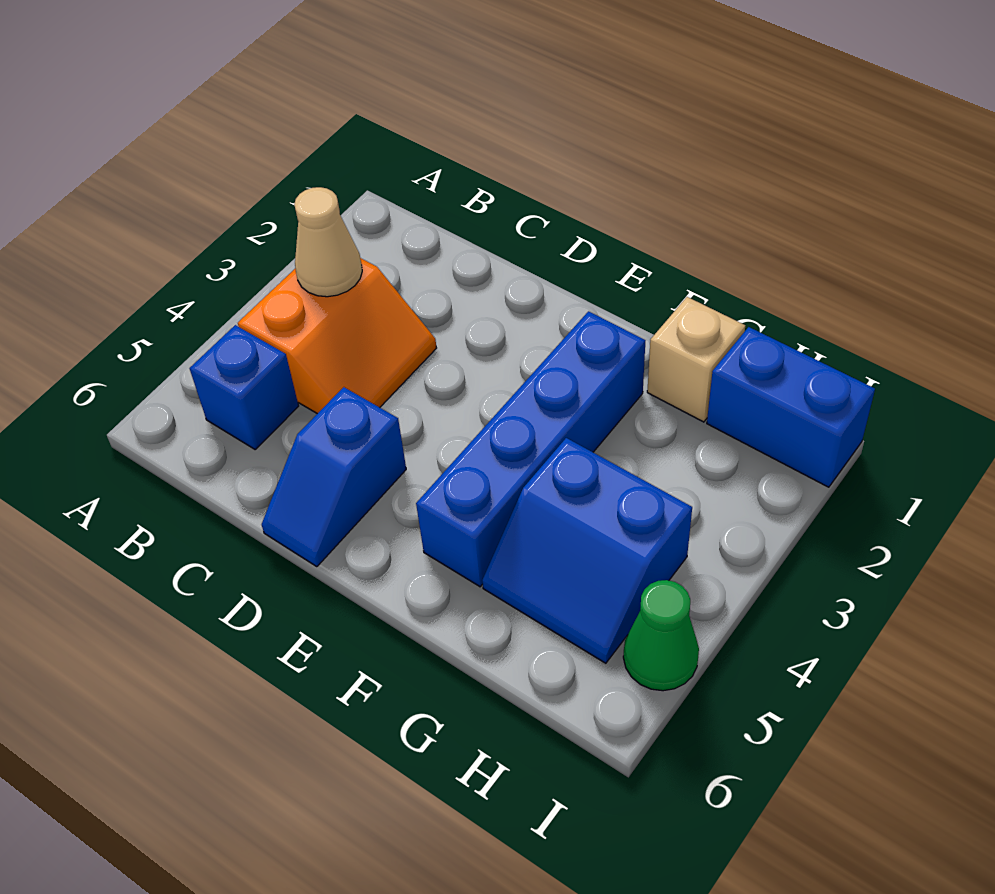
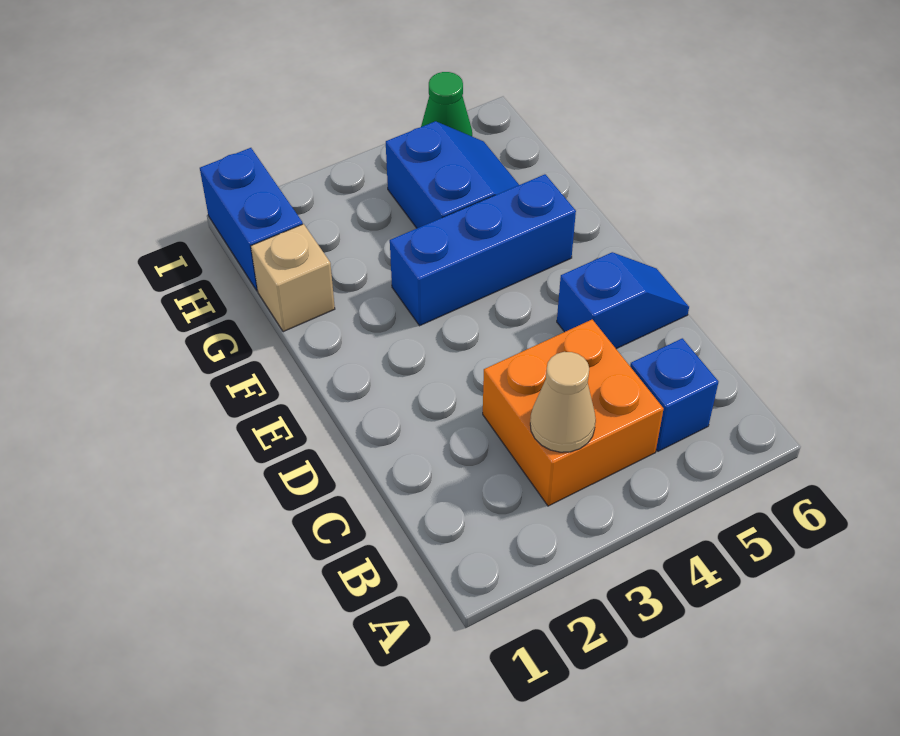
orange slope B3:C4 level 1 top B -> orange brick B3:C4 level 1
blue brick F2:F5 level 1 -> blue brick F3:F5 level 1

